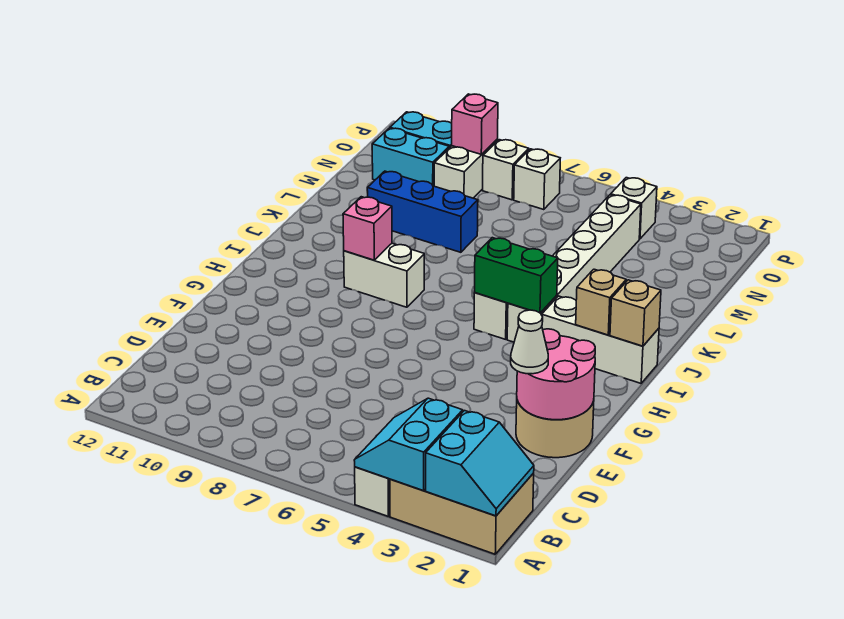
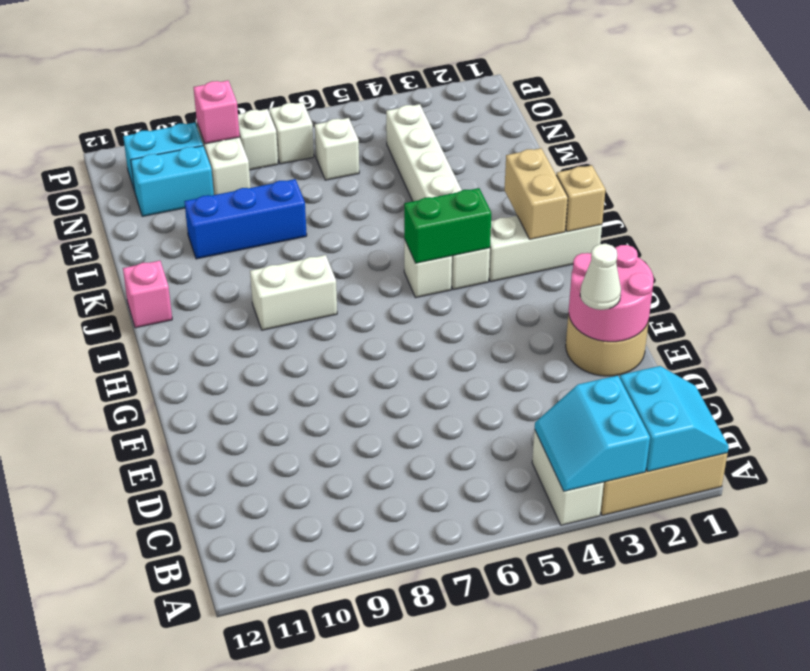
tan brick I2 level 2 -> tan brick I2:J2 level 2
pink brick I9 level 2 -> pink brick J12 level 1
white brick O4 level 1 -> white brick N6 level 1

